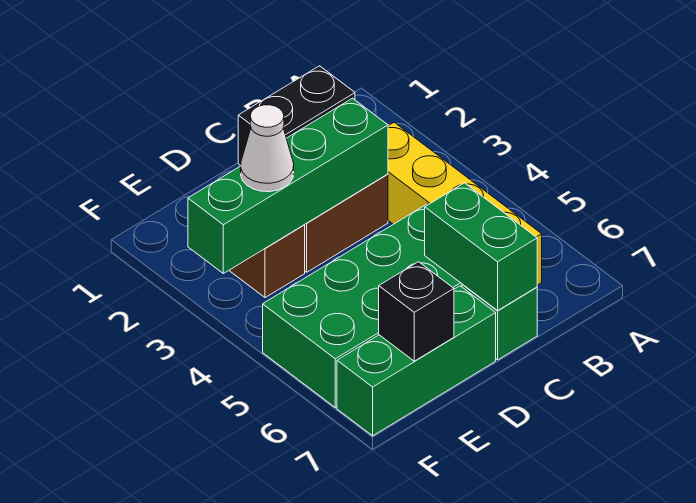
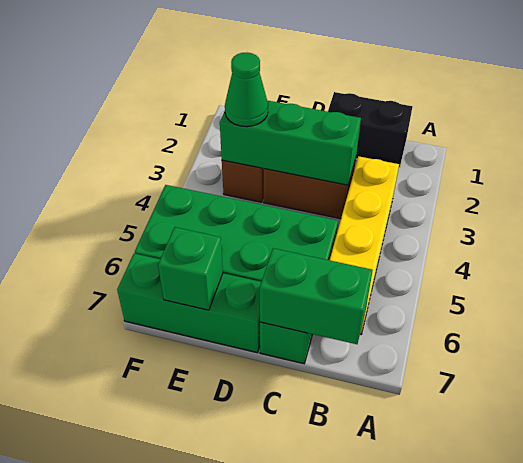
green brick C3:F3 level 2 -> green brick C3:E3 level 2
green brick C6:C7 level 2 -> green brick B7:C7 level 2
white cone E3 level 3 -> green cone E3 level 3
black brick E7 level 2 -> green brick E7 level 2

